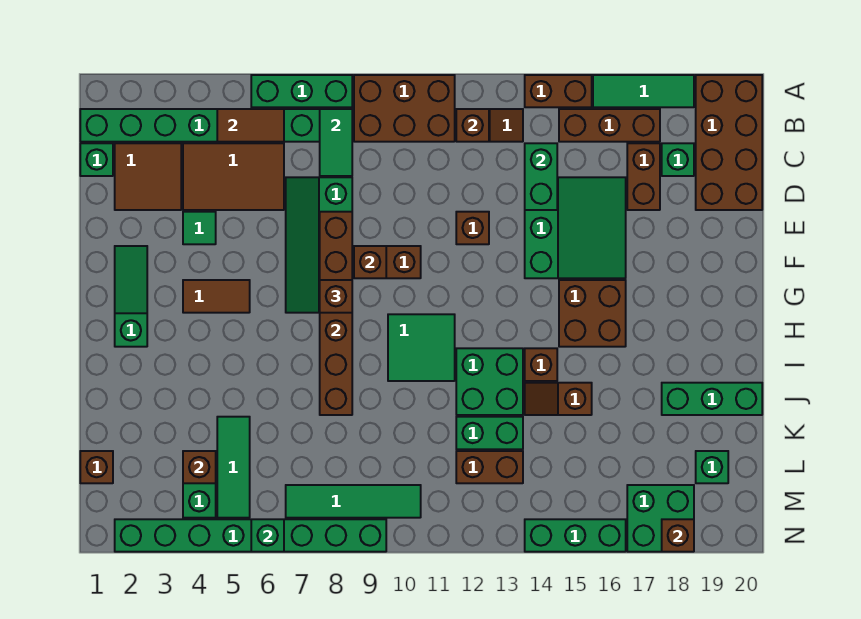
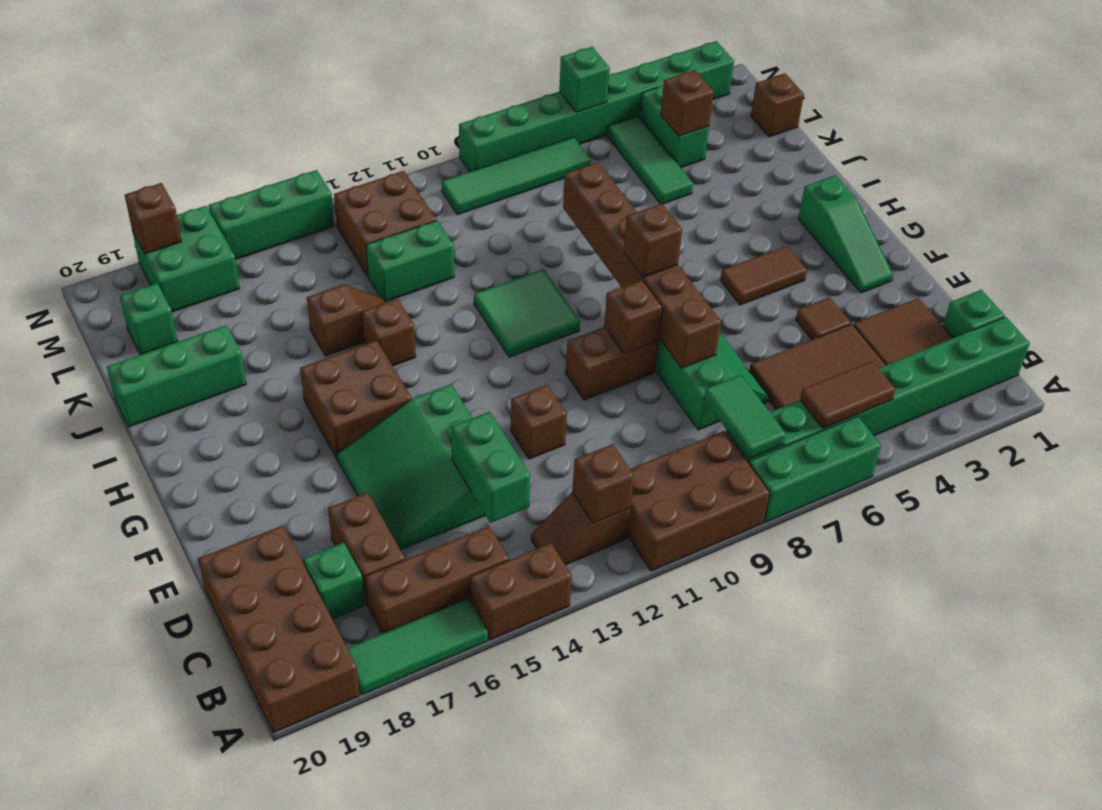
green tile E4 level 1 -> brown tile E4 level 1
green brick I12:J13 level 1 -> none
brown brick L12:L13 level 1 -> brown brick L12:M13 level 1

